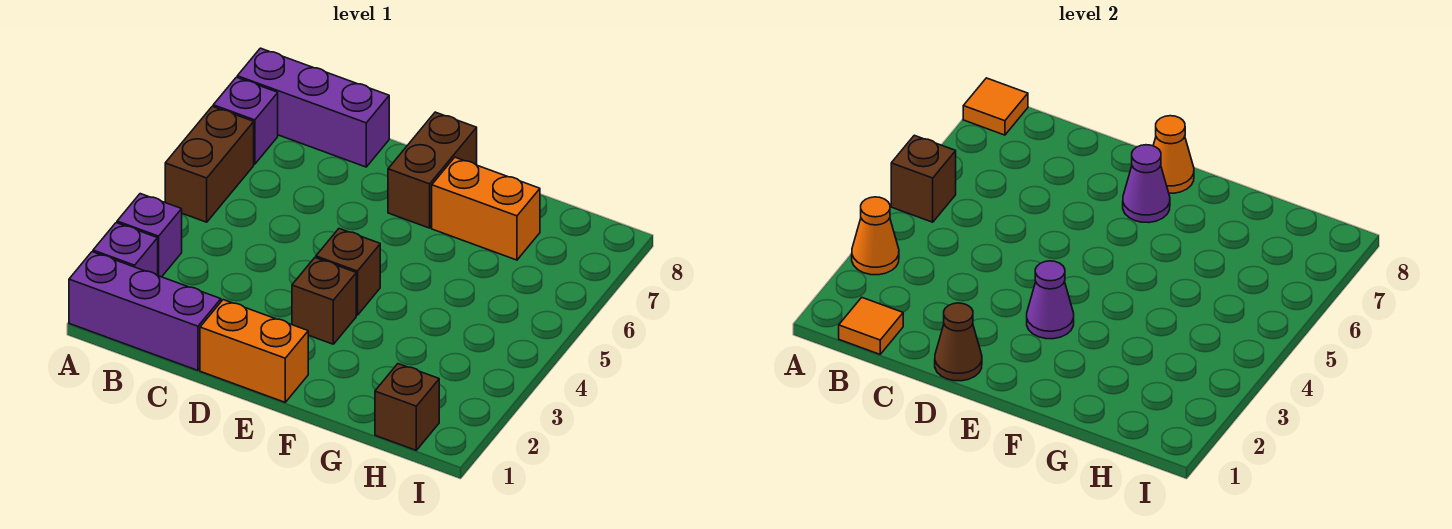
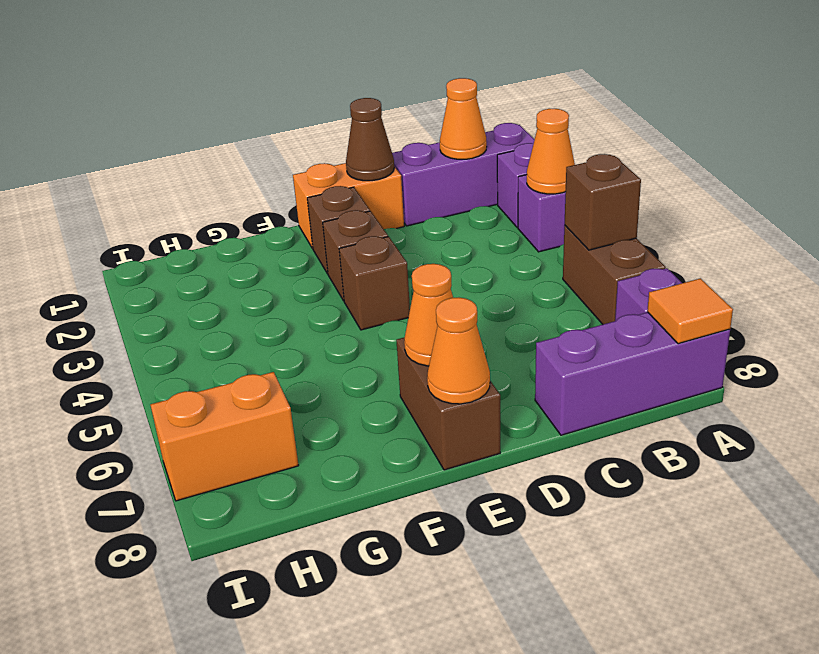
orange tile B1 level 2 -> orange cone B1 level 2
purple cone E3 level 2 -> none
purple cone E7 level 2 -> orange cone E7 level 2
orange brick F7:G7 level 1 -> orange brick H7:I7 level 1
brown brick H1 level 1 -> brown brick E2 level 1

